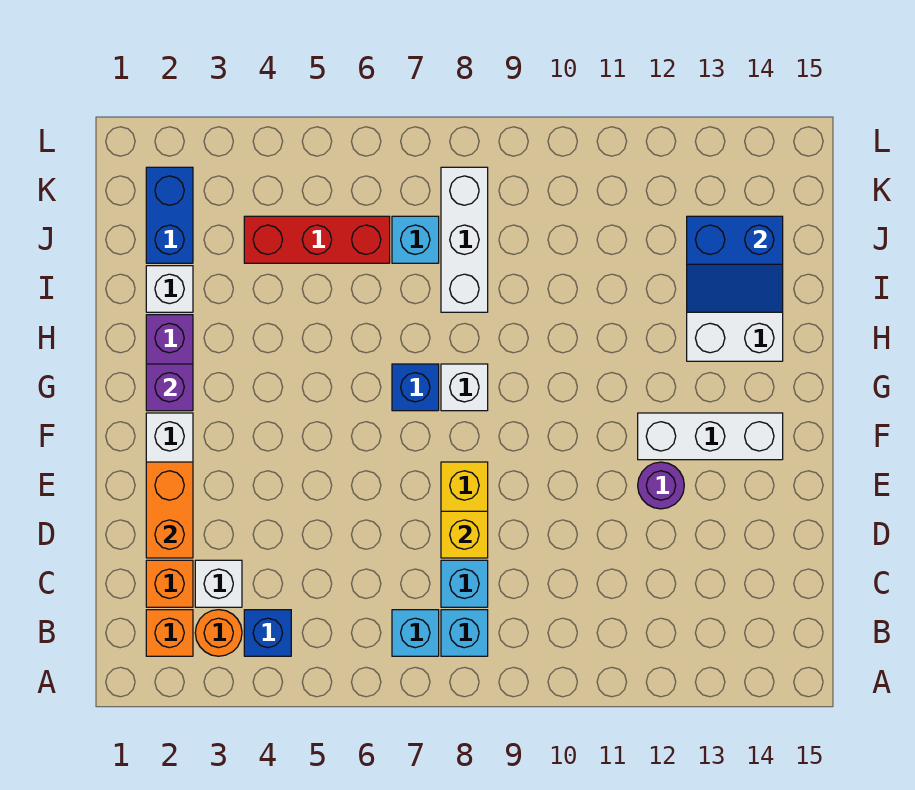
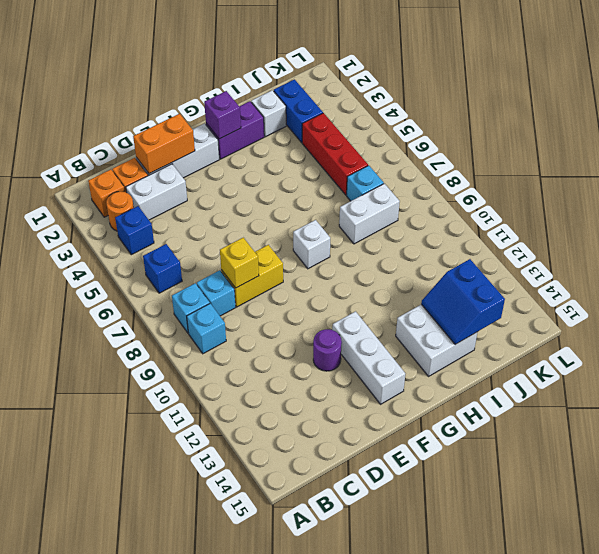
cyan brick B7 level 1 -> cyan brick B9 level 1
white brick C3 level 1 -> white brick C3:D3 level 1
blue brick G7 level 1 -> blue brick B6 level 1
white brick I8:K8 level 1 -> white brick I8:J8 level 1
blue brick J2:K2 level 1 -> blue brick J2:J3 level 1

